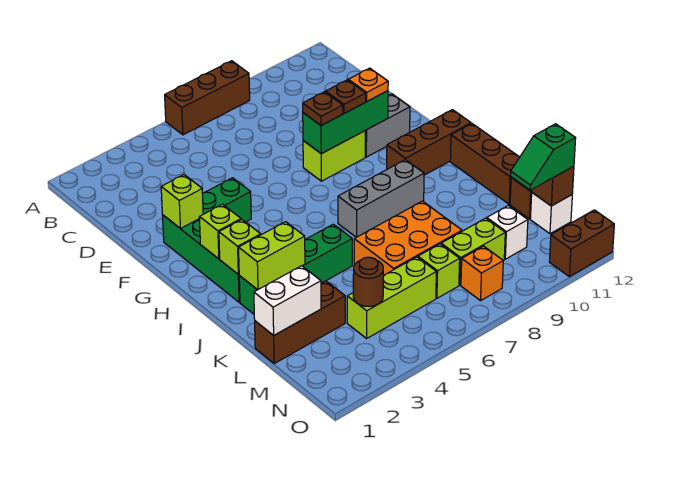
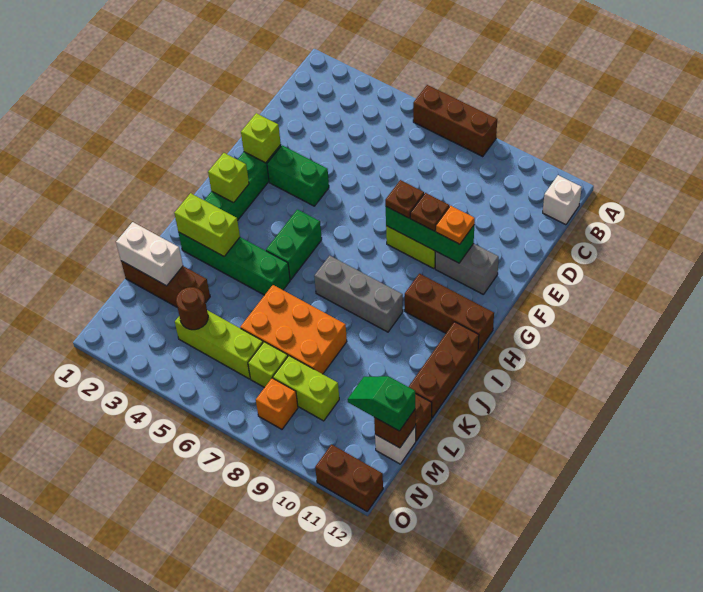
none -> green brick H5:I5 level 1
lime brick I2 level 2 -> none
white brick M10 level 1 -> white brick B12 level 1

